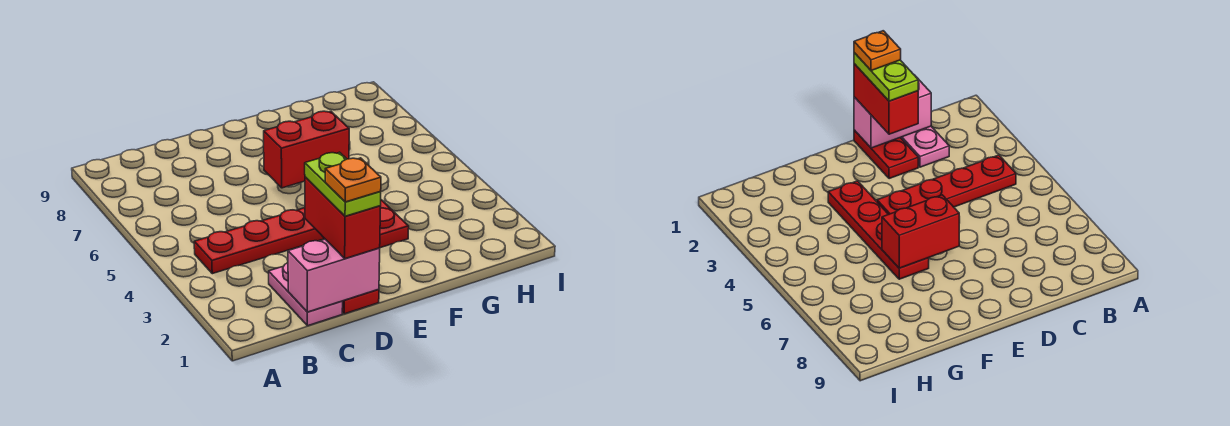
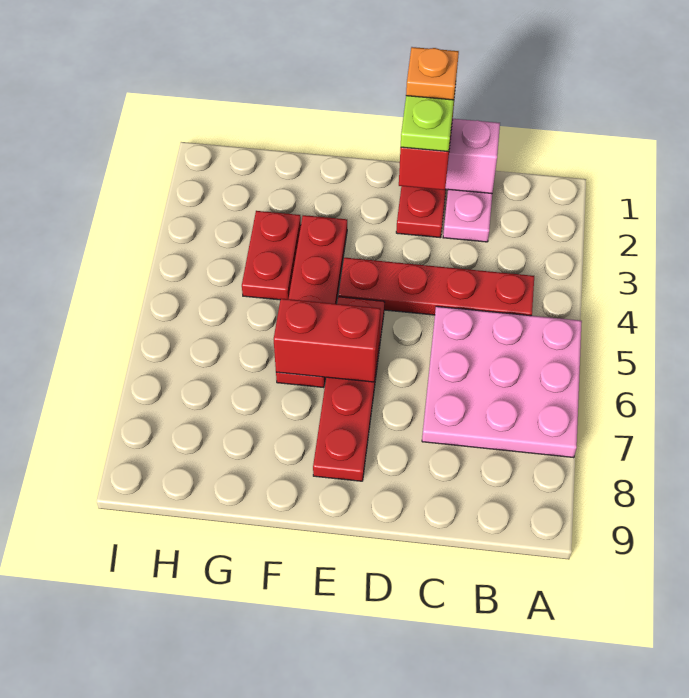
none -> pink plate A5:C7 level 1
none -> red plate E5:E8 level 1
none -> red plate G3:G4 level 1

